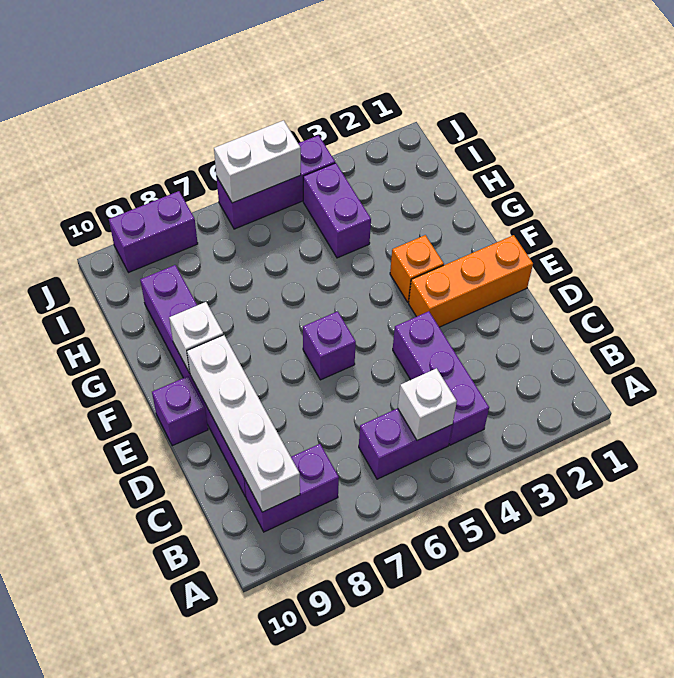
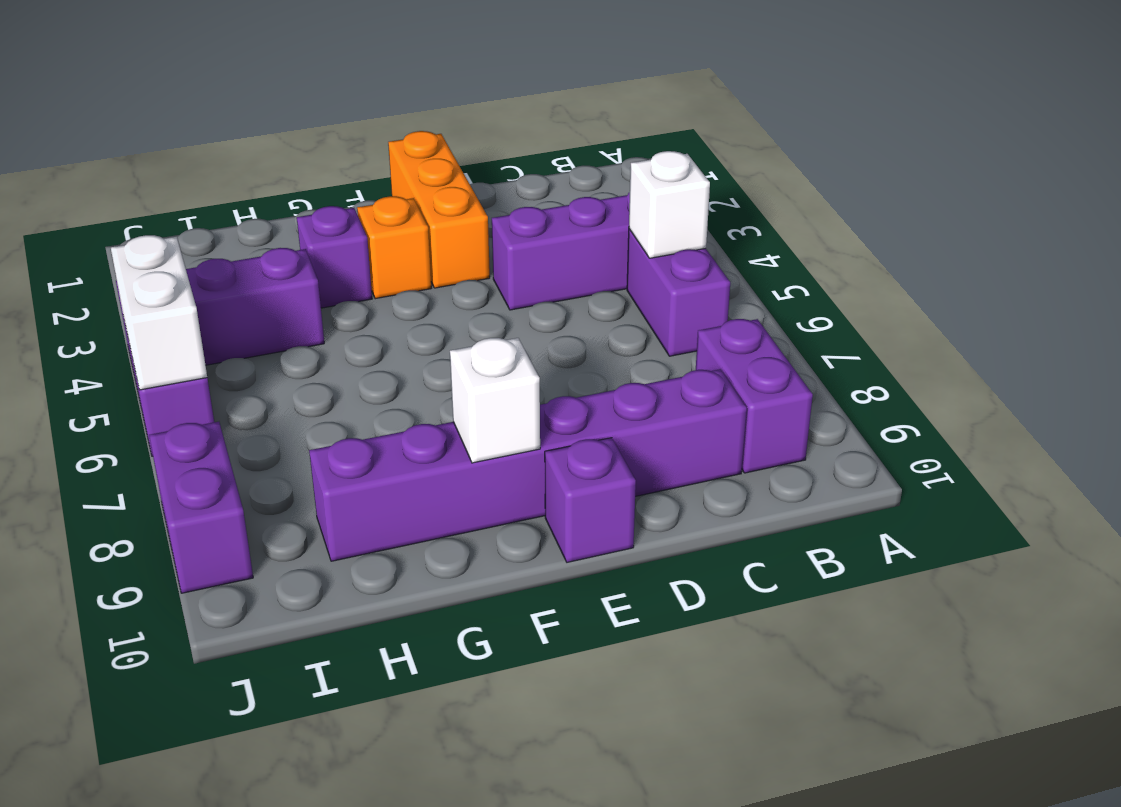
white brick B9:E9 level 2 -> none
purple brick E6 level 1 -> purple brick G3 level 1

